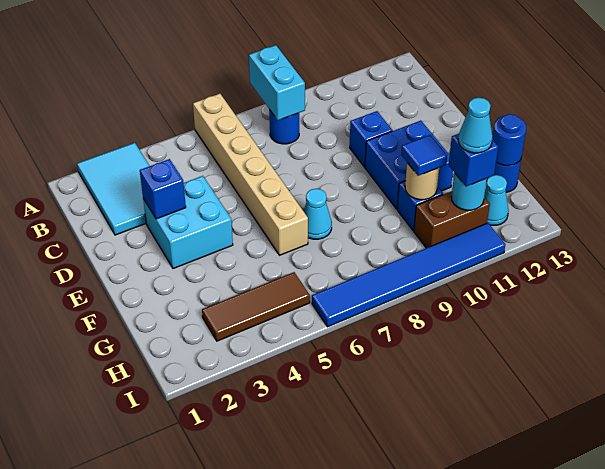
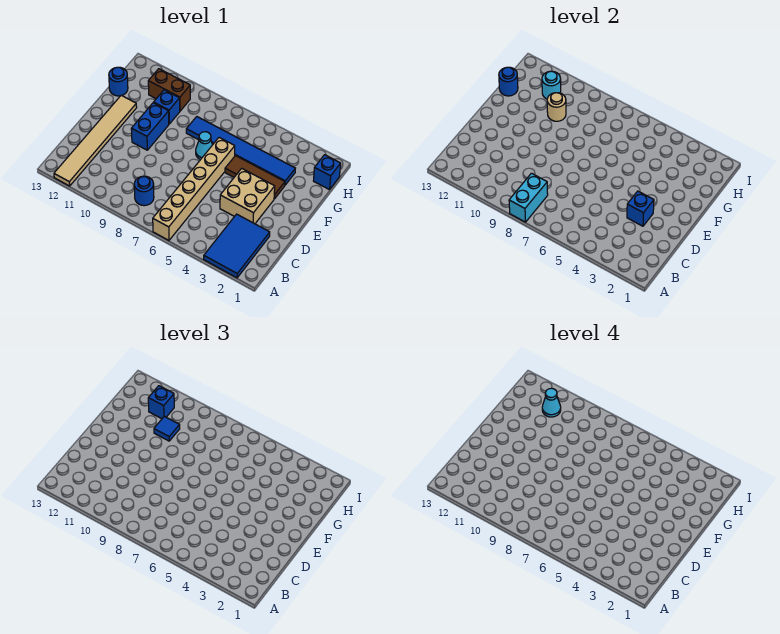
cyan tile A2:C3 level 1 -> blue tile A2:C3 level 1
none -> tan tile A12:F12 level 1
cyan brick D3:E4 level 1 -> tan brick D3:E4 level 1
blue brick D10 level 1 -> blue brick H1 level 1
blue brick E10:F11 level 1 -> blue brick E10:F10 level 1
brown tile H3:H5 level 1 -> brown tile F3:F5 level 1
cyan cone H12 level 1 -> none
blue tile I6:I11 level 1 -> blue tile G3:G8 level 1

